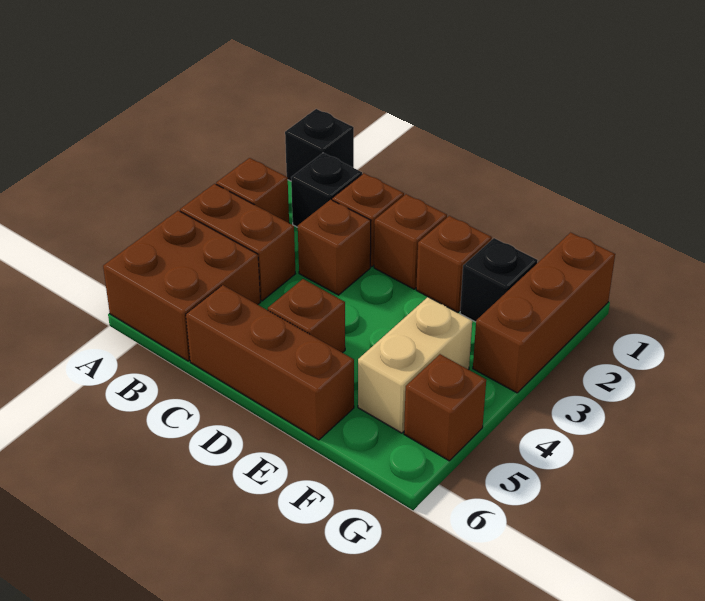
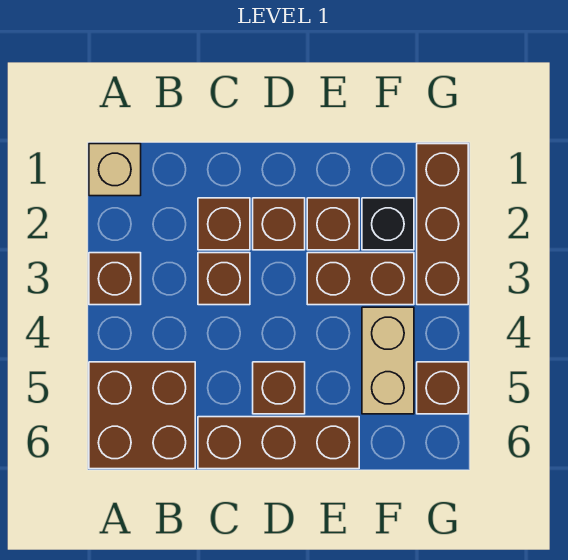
black brick A1 level 1 -> tan brick A1 level 1
brown brick A4:B4 level 1 -> brown brick E3:F3 level 1
black brick B2 level 1 -> none

